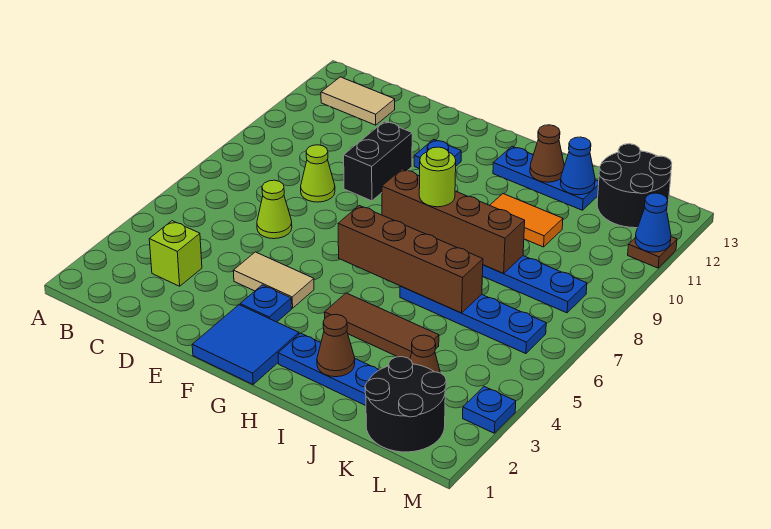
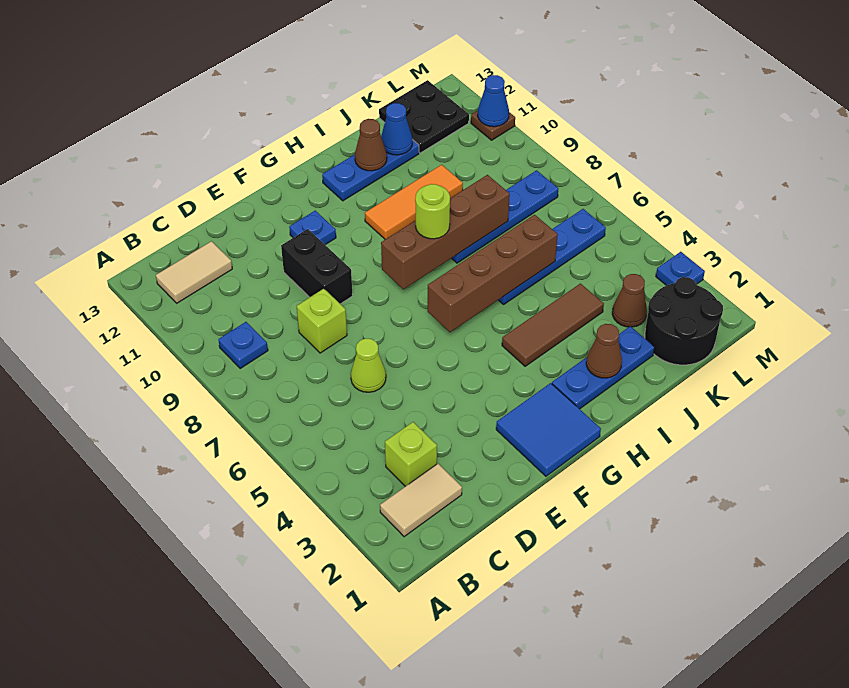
lime cone D8 level 1 -> lime brick D8 level 1
tan tile E4:F4 level 1 -> tan tile B2:C2 level 1
blue plate F3 level 1 -> blue plate B9 level 1
orange tile I10:J10 level 1 -> orange tile H10:J10 level 1
black round brick K12:L13 level 1 -> black plate K12:L13 level 1

